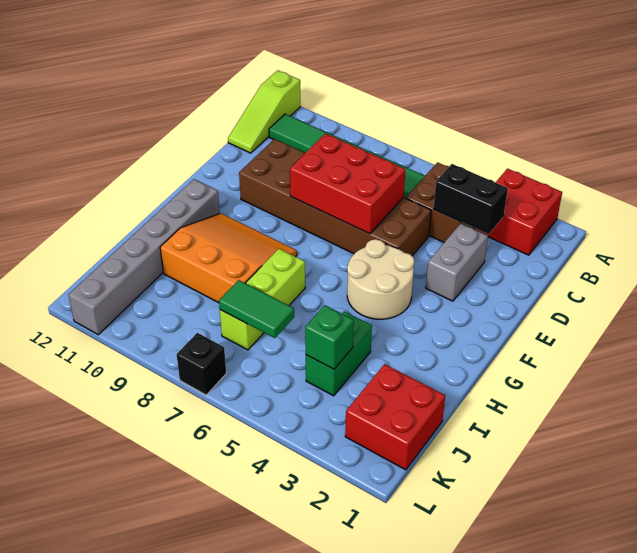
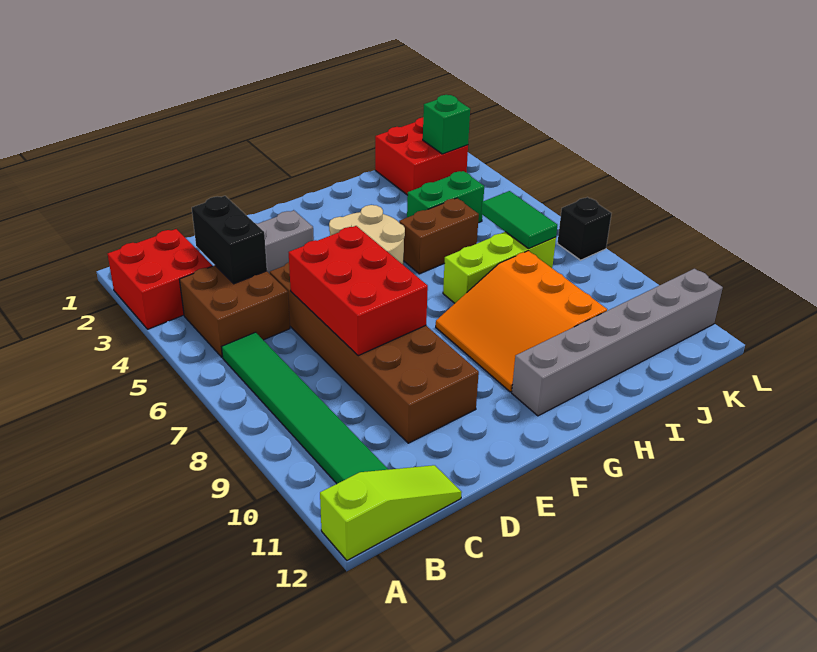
none -> brown brick H5:I5 level 1
green brick J4 level 2 -> green brick K2 level 2

